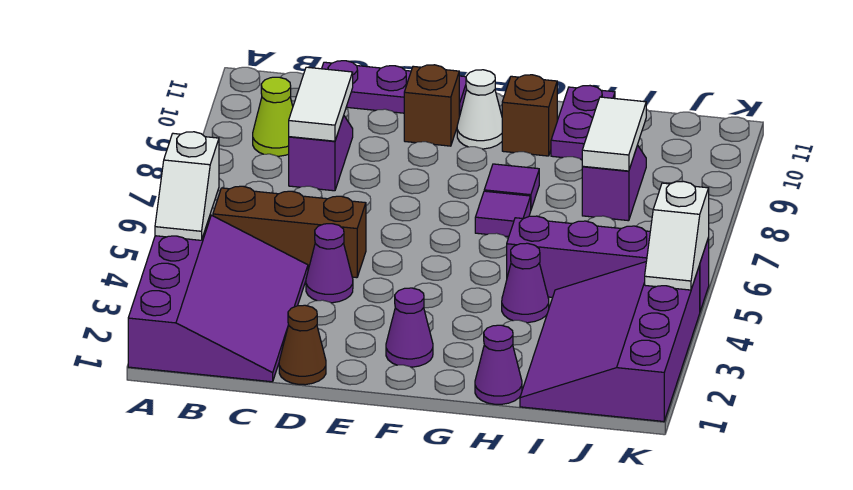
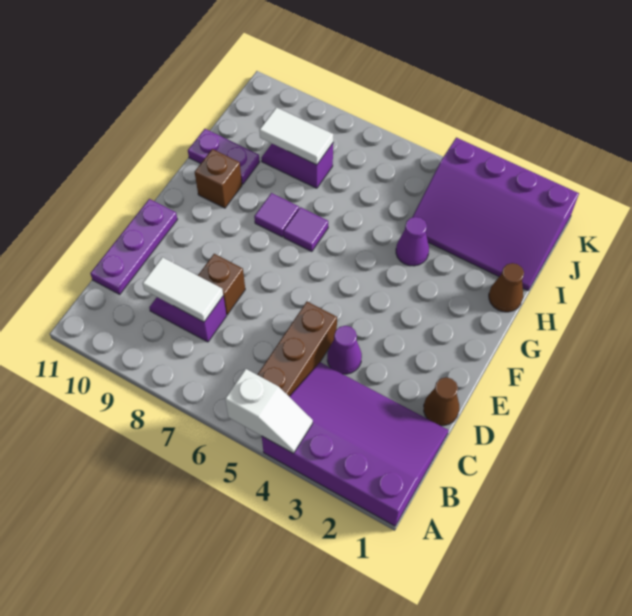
lime cone B9 level 1 -> none
brown brick E10 level 1 -> brown brick D8 level 1
purple cone F2 level 1 -> none
white cone F10 level 1 -> none
purple cone H1 level 1 -> brown cone H1 level 1
purple brick H5:K5 level 1 -> none
white slope K4:K5 level 2 top 5 -> none

